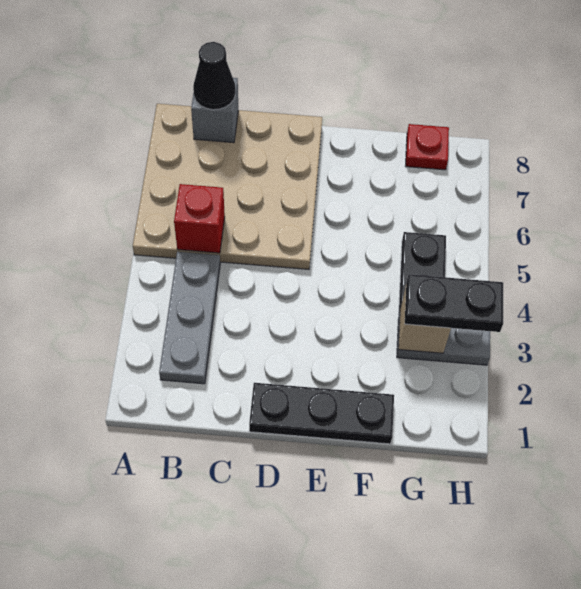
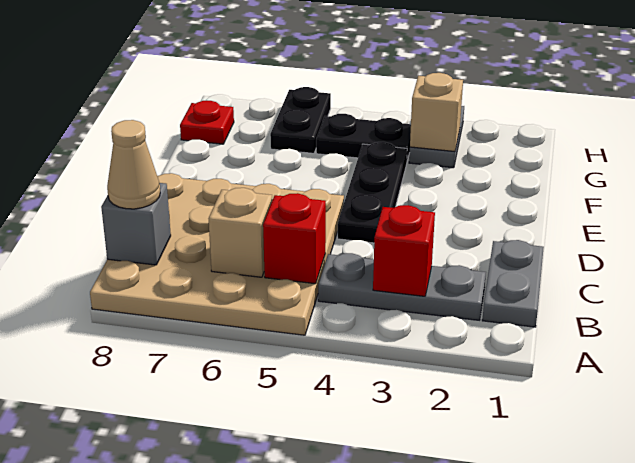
none -> grey plate B1:C1 level 1
none -> red brick B3 level 2
none -> tan brick B6 level 2
black cone B8 level 3 -> tan cone B8 level 3
black plate D1:F1 level 1 -> black plate D4:F4 level 1
black plate G3:H3 level 3 -> black plate G6:H6 level 1

